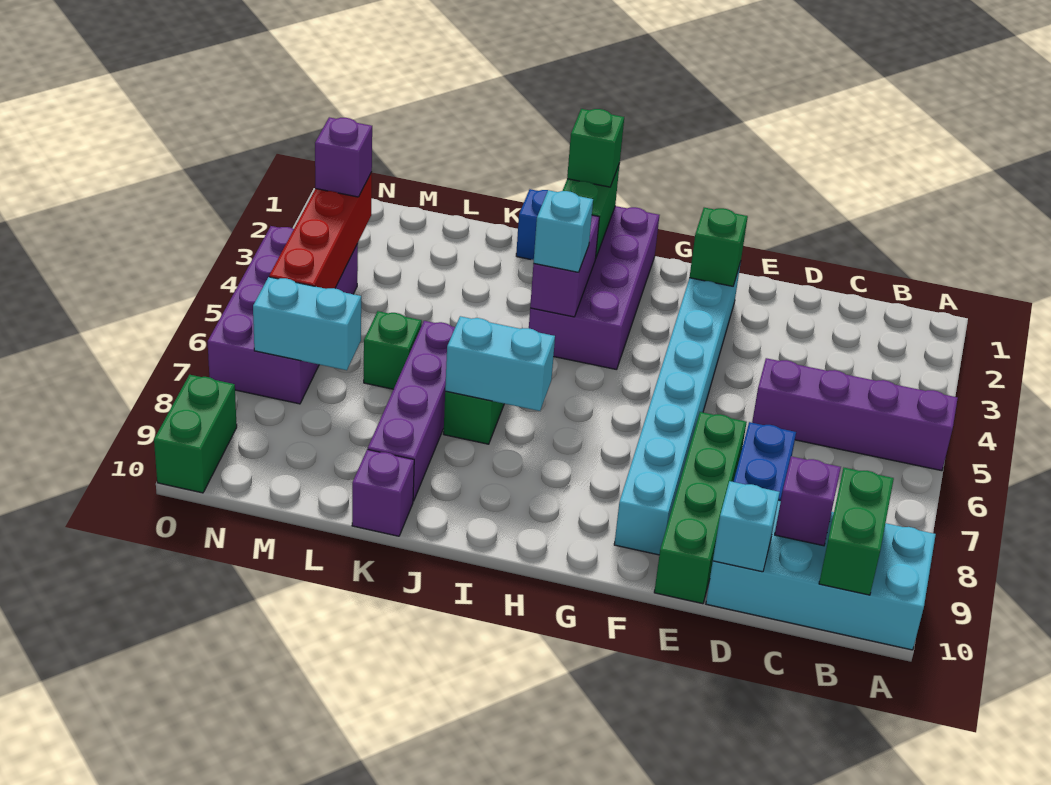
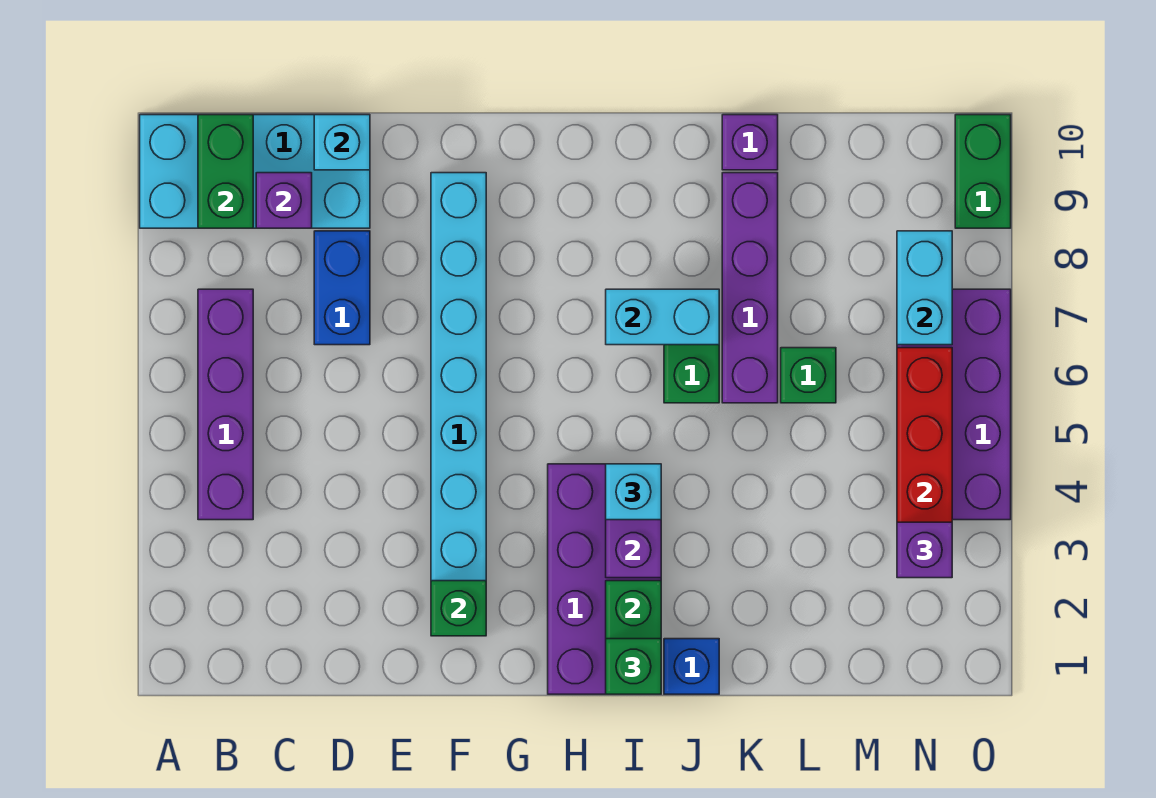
purple brick A5:D5 level 1 -> purple brick B4:B7 level 1
green brick E7:E10 level 1 -> none
cyan brick M7:N7 level 2 -> cyan brick N7:N8 level 2

